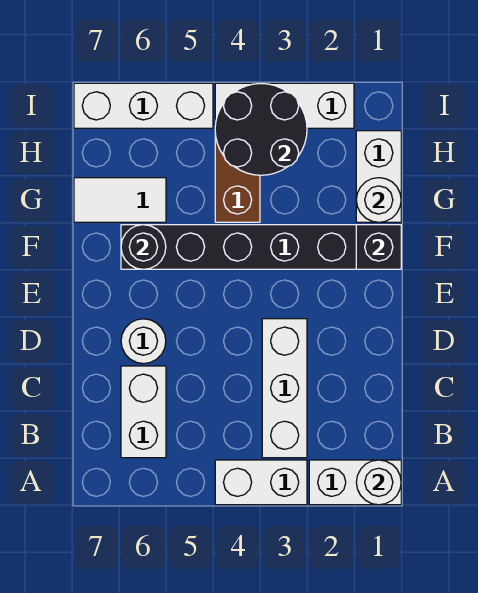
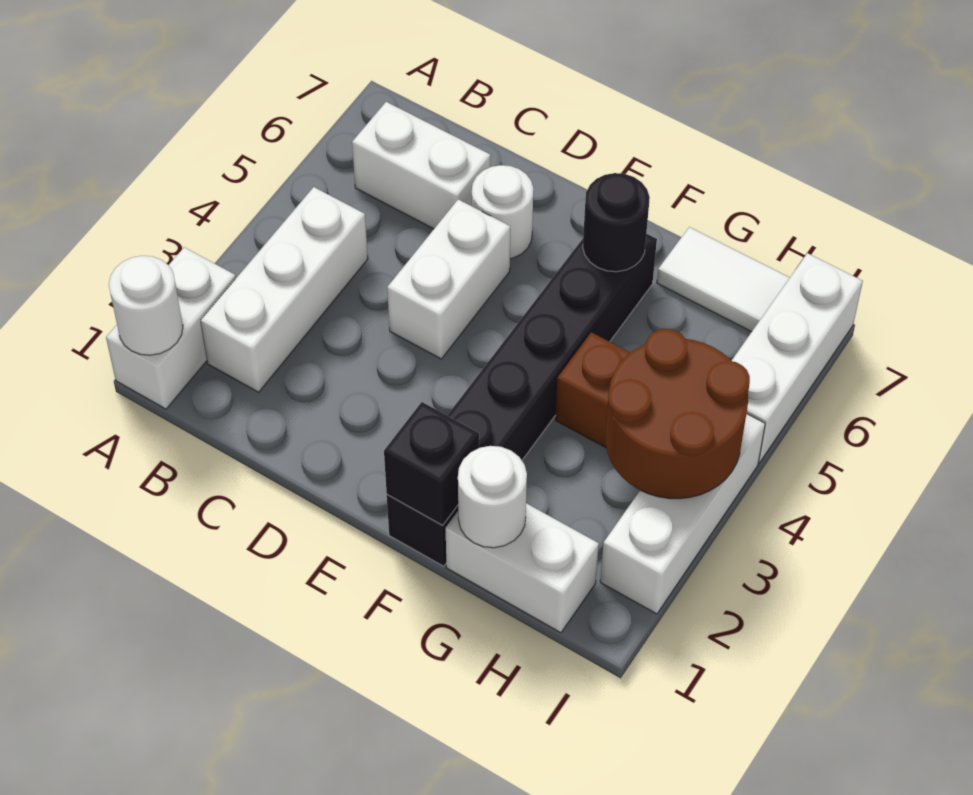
white brick A3:A4 level 1 -> white brick D4:D5 level 1
white brick B3:D3 level 1 -> white brick B2:B4 level 1
white tile G6:G7 level 1 -> white tile G7:H7 level 1
black round brick H3:I4 level 2 -> brown round brick H3:I4 level 2

